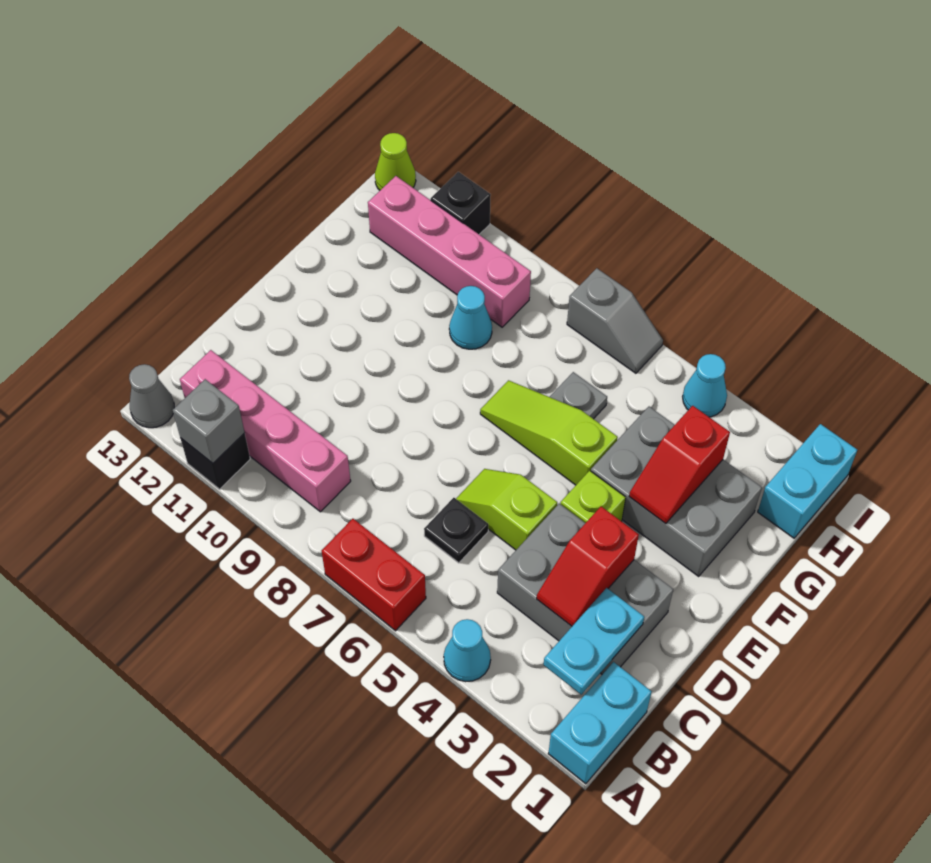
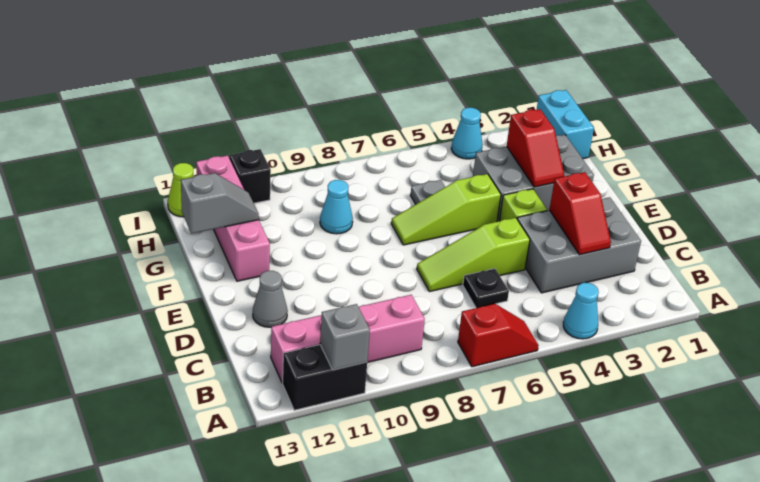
cyan brick A1:B1 level 1 -> none
red brick A6:A7 level 1 -> red slope A6:A7 level 1 top 7
black brick A11 level 1 -> black brick A11:A12 level 1
grey cone A13 level 1 -> grey cone D12 level 1
cyan plate B2:C2 level 2 -> none
lime slope D5:D6 level 1 top 5 -> lime slope D5:D7 level 1 top 5
pink brick H9:H12 level 1 -> pink brick F12:I12 level 1
grey slope I6:I7 level 1 top 7 -> grey slope G12:G13 level 2 top 13

